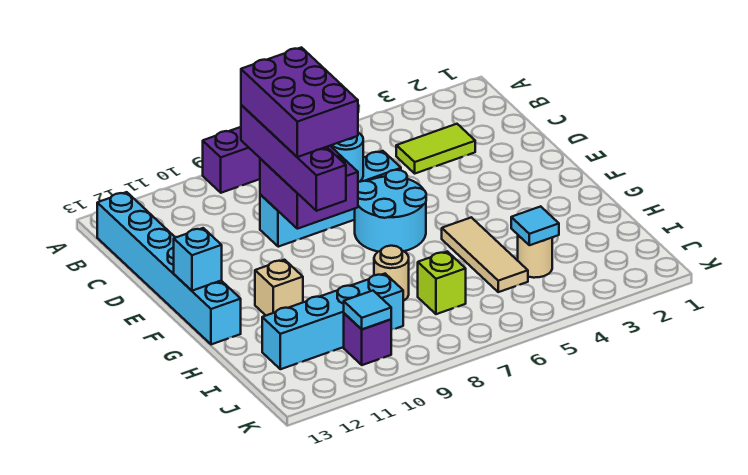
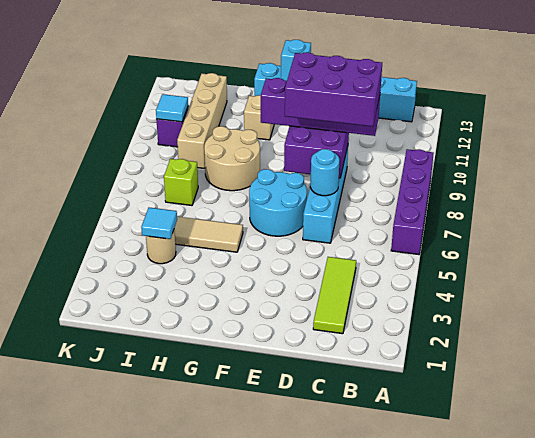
lime tile C3:C4 level 1 -> lime tile C2:C4 level 1
tan round brick H8 level 1 -> tan round brick G8:H9 level 1
cyan brick I9:I12 level 1 -> tan brick I9:I12 level 1

